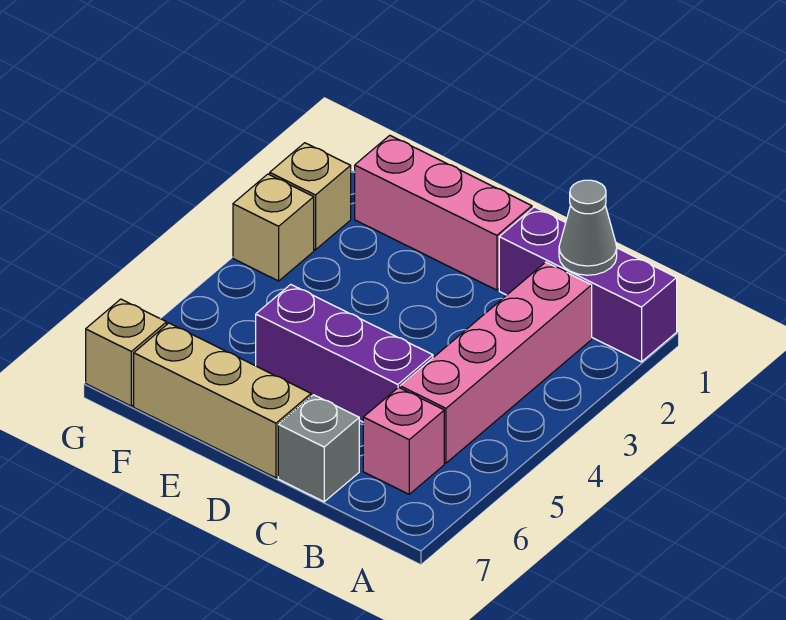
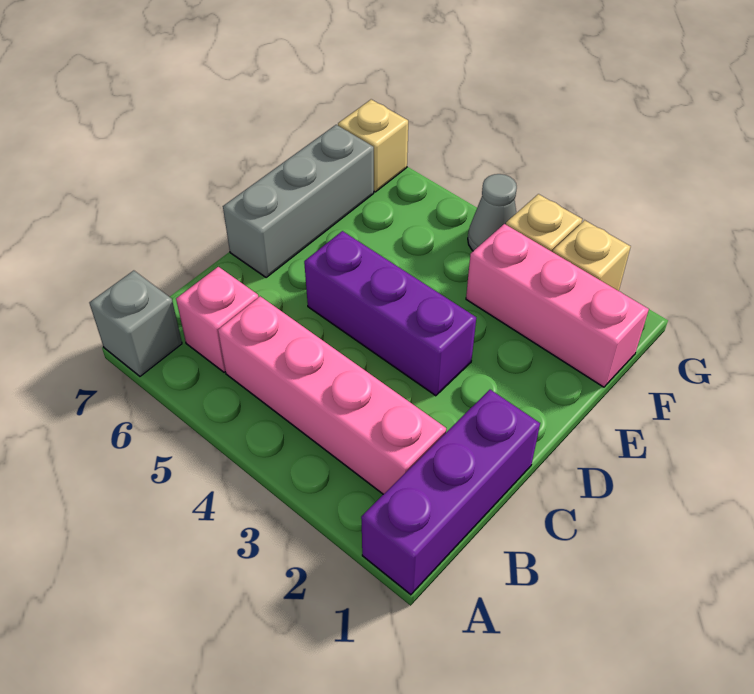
grey cone B1 level 2 -> grey cone G4 level 1
purple brick C5:E5 level 1 -> purple brick D3:D5 level 1
grey brick C7 level 1 -> grey brick A7 level 1
pink brick D1:F1 level 1 -> pink brick F1:F3 level 1
tan brick D7:F7 level 1 -> grey brick D7:F7 level 1

